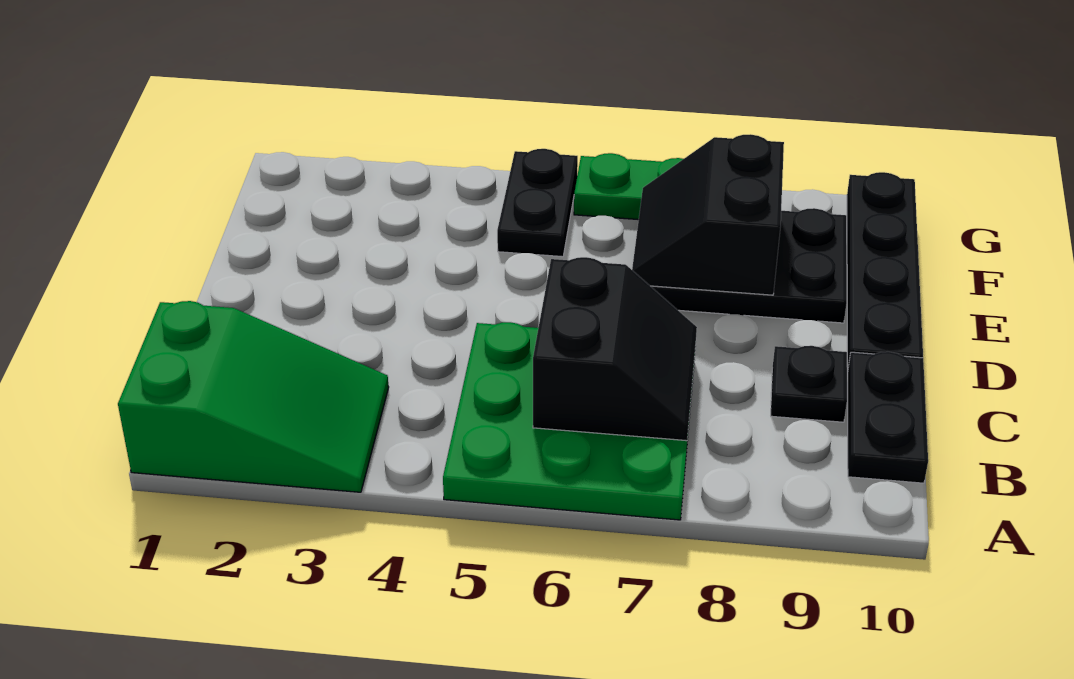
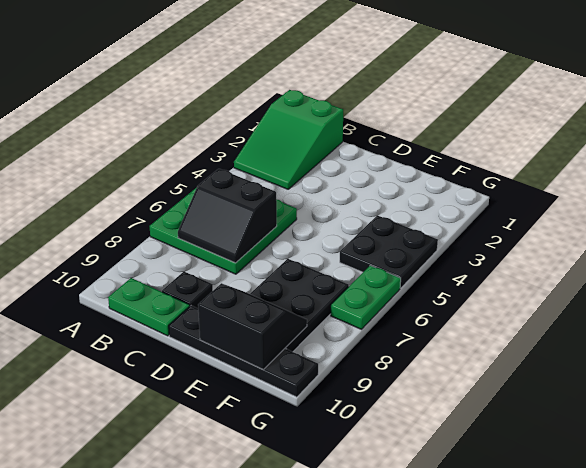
black plate B10:C10 level 1 -> green plate B10:C10 level 1
black slope E7:F8 level 2 top 8 -> black slope E9:F10 level 2 top 10
black plate F5:G5 level 1 -> black plate F4:G5 level 1

